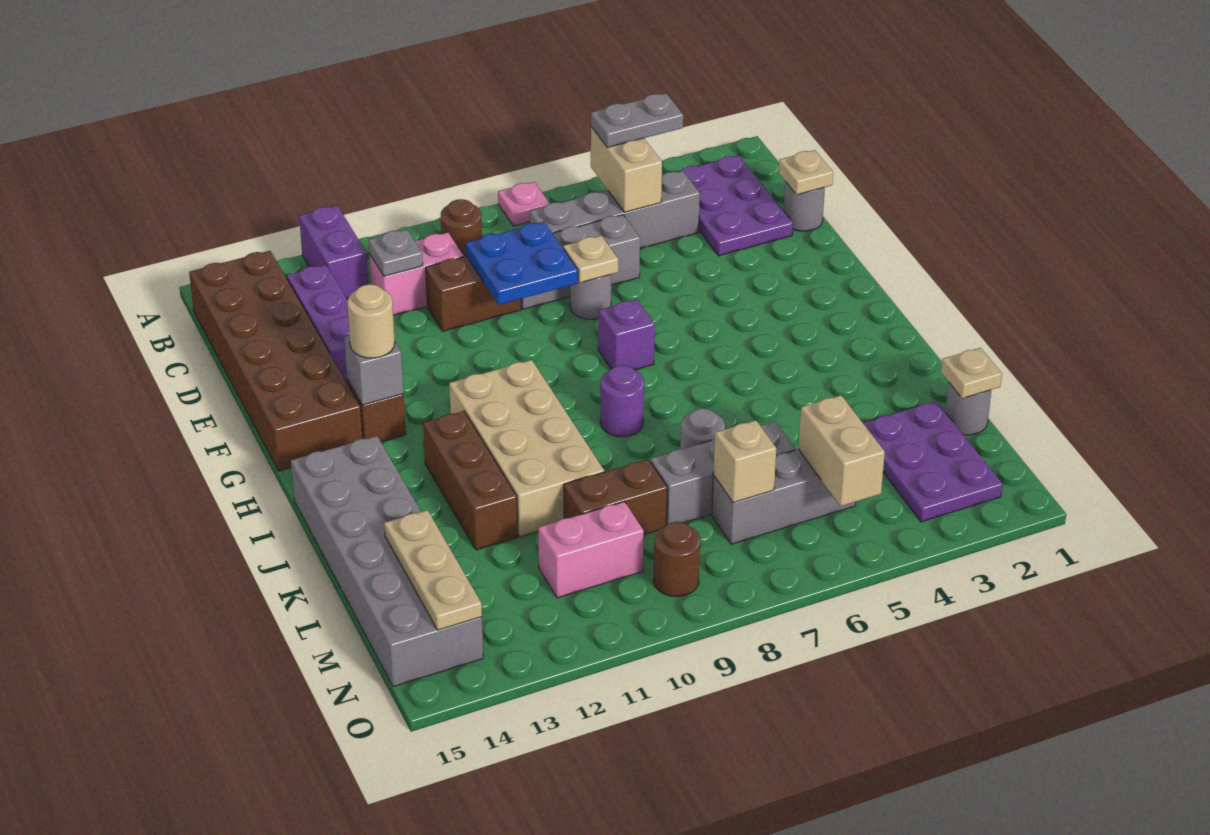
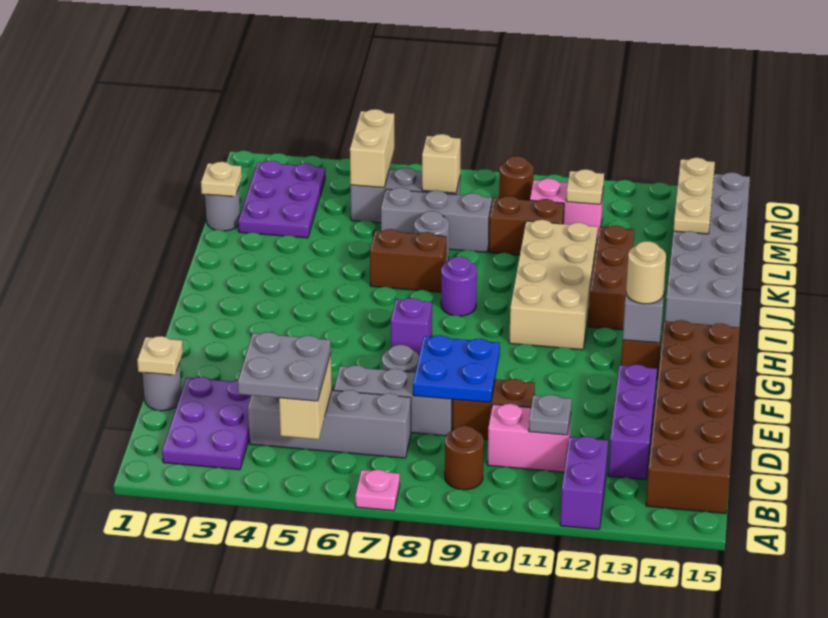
grey plate B4:B5 level 3 -> grey plate B4:C5 level 3
tan plate E7 level 2 -> tan plate M11 level 2
none -> brown brick J6:J7 level 1

